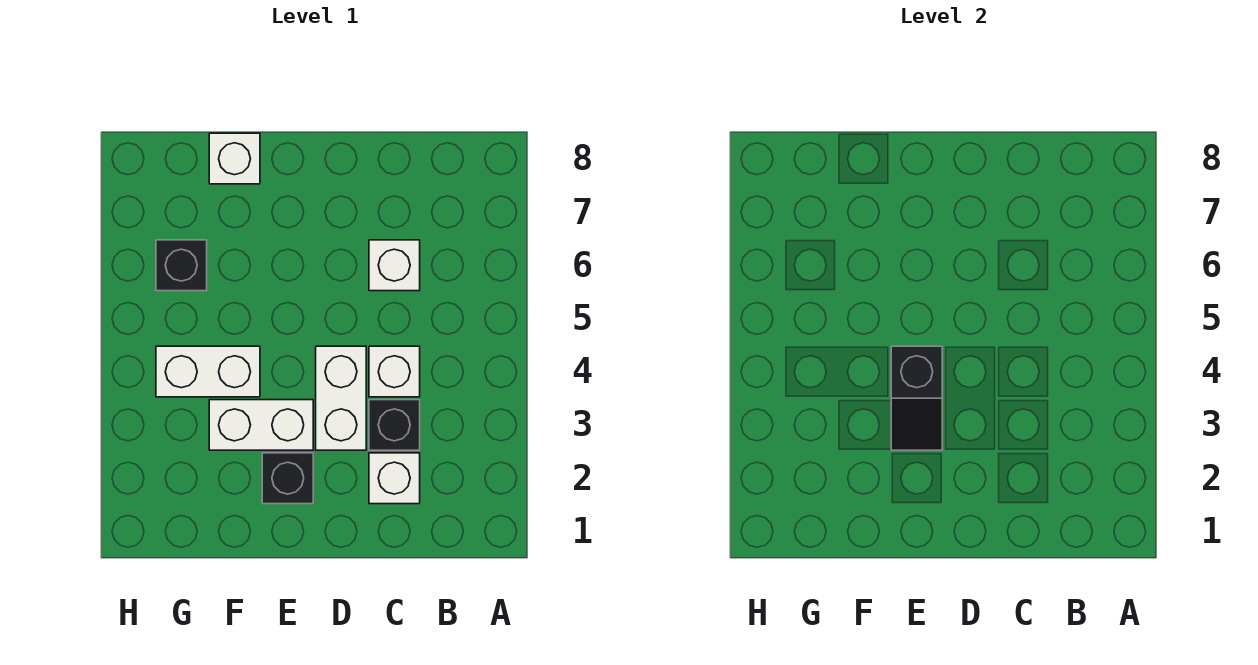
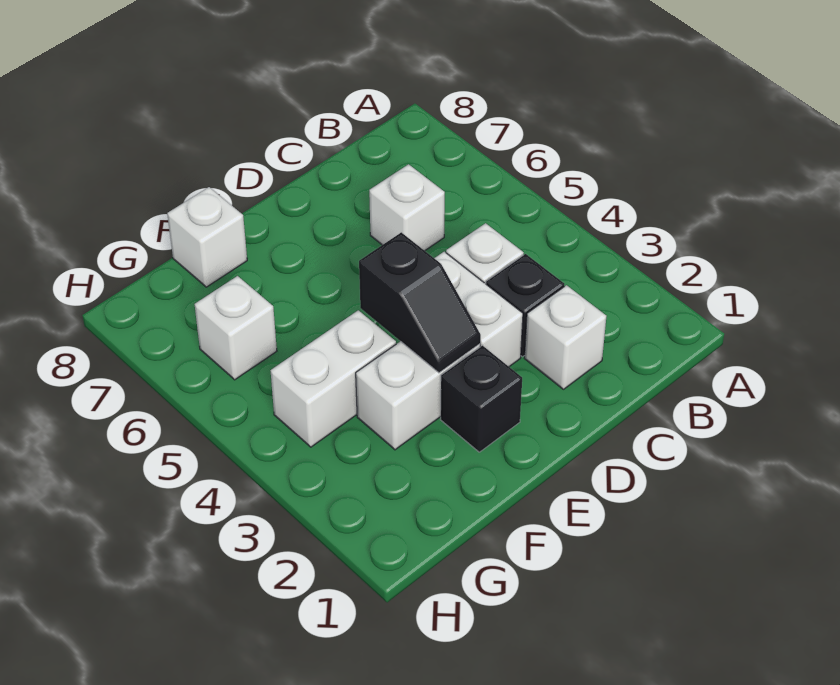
black brick G6 level 1 -> white brick G6 level 1

